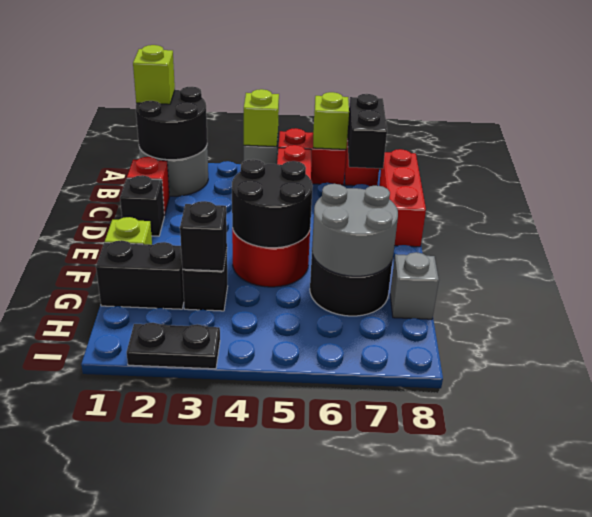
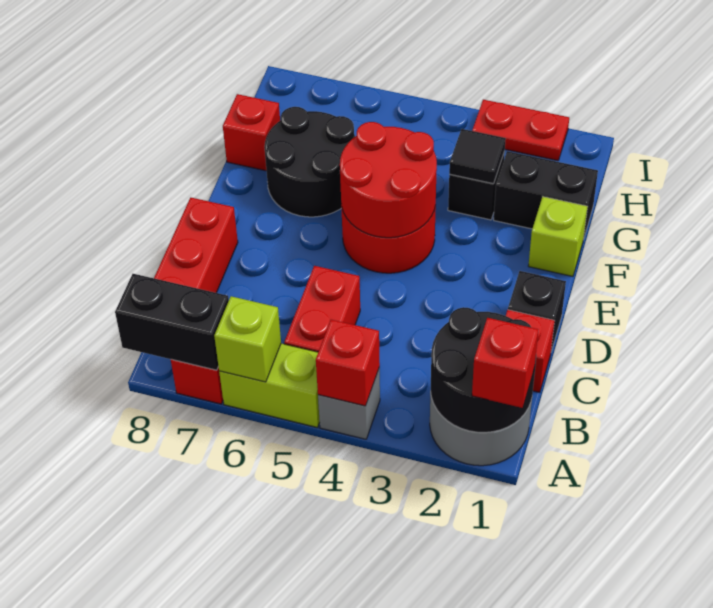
lime brick A1 level 3 -> red brick A1 level 3
lime brick A4 level 2 -> red brick A4 level 2
red brick A5:A6 level 1 -> lime brick A5:A6 level 1
black brick A7:B7 level 2 -> black brick A7:A8 level 2
black round brick E4:F5 level 2 -> red round brick E4:F5 level 2
grey round brick F6:G7 level 2 -> none
black brick G3 level 2 -> black tile G3 level 2
grey brick G8 level 1 -> red brick G8 level 1
black plate I2:I3 level 1 -> red plate I2:I3 level 1

